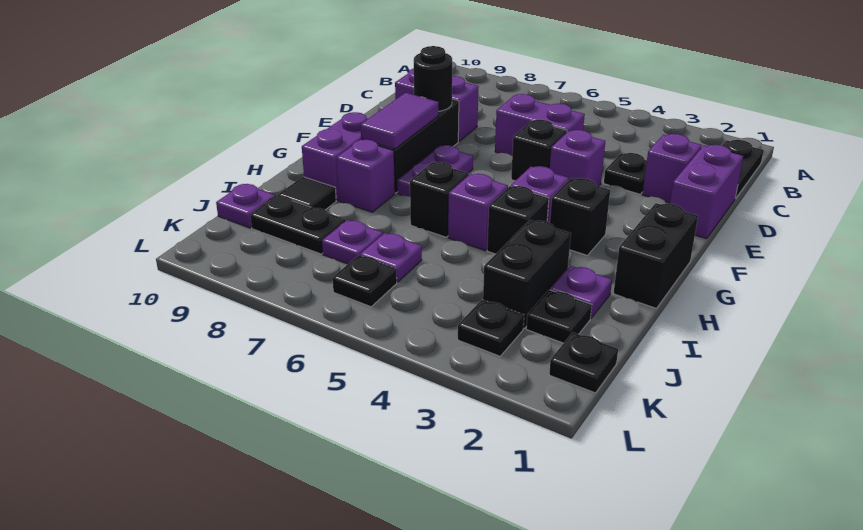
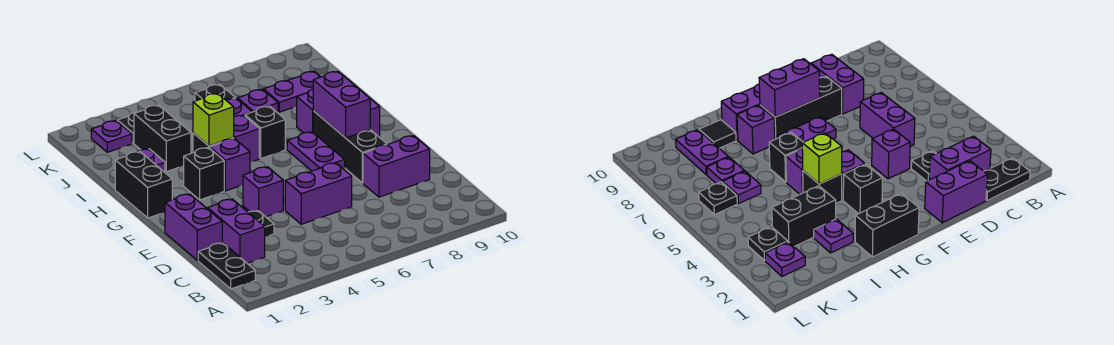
purple brick D2 level 1 -> purple brick C2:D2 level 1
black brick E5 level 1 -> none
black round brick E8 level 2 -> none
purple tile F8:G8 level 2 -> purple brick F8:G8 level 2
none -> lime brick H4 level 2
black plate J2 level 1 -> none
black plate J8:J9 level 1 -> purple plate J8:J9 level 1
purple plate J10 level 1 -> purple plate K2 level 1
black plate K1 level 1 -> none

